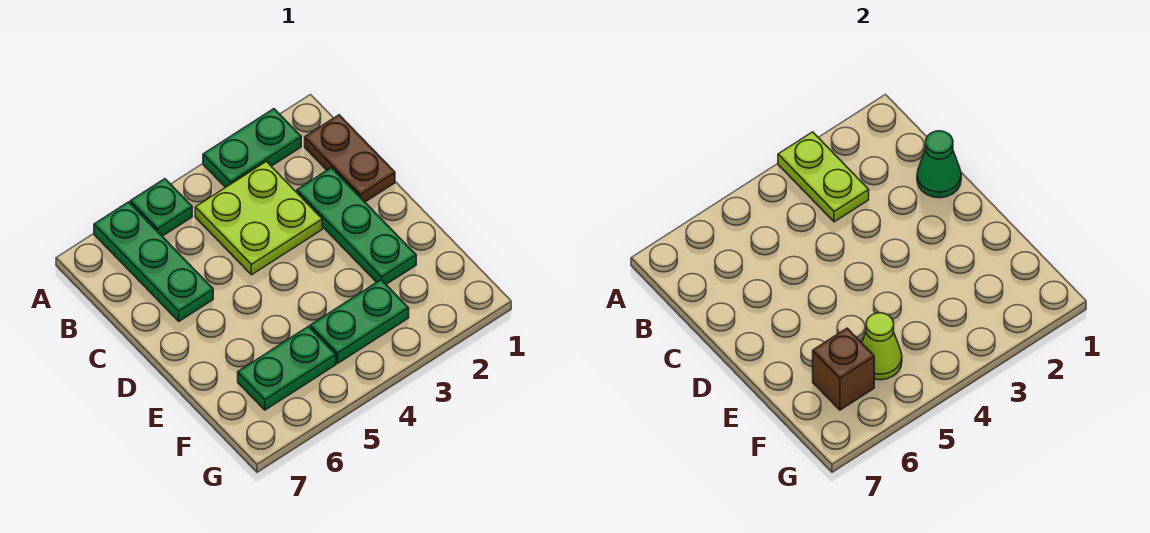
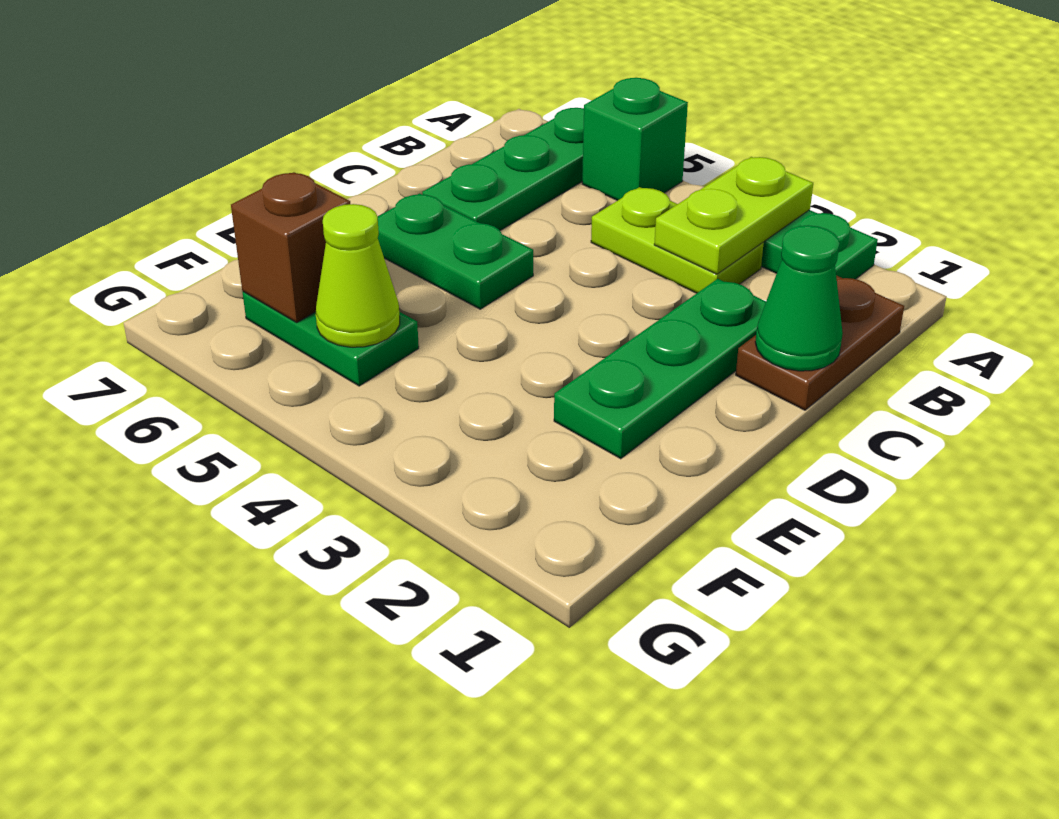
green plate A5 level 1 -> green brick A5 level 1
lime plate B3:C4 level 1 -> lime plate B3:B4 level 1
green plate F3:F4 level 1 -> green plate D5:D6 level 1

